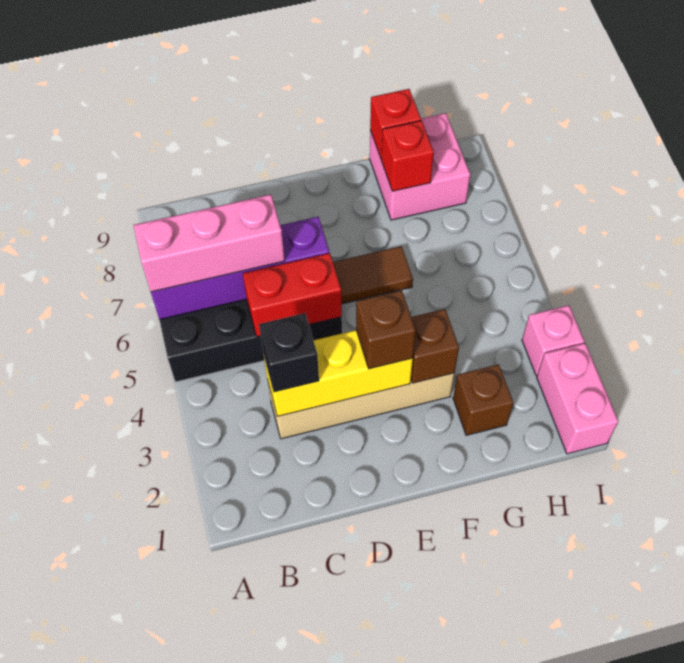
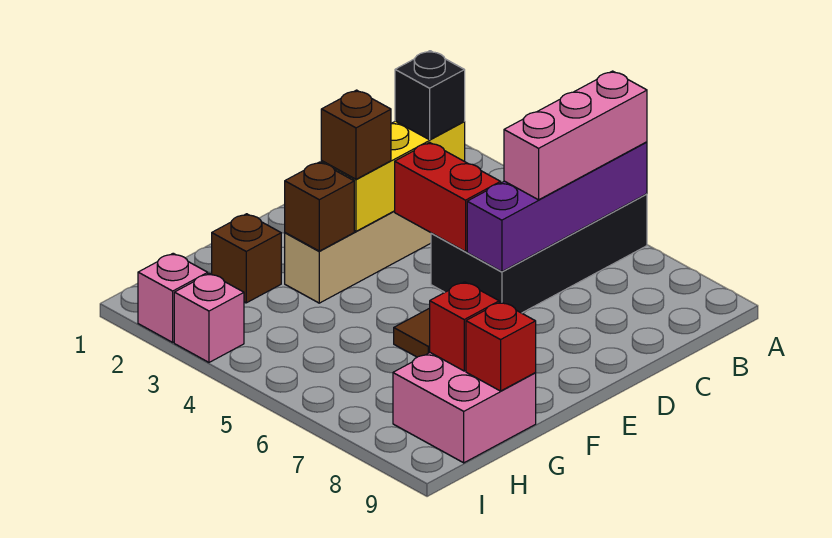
red brick C5:D5 level 2 -> red brick D4:D5 level 2
pink brick I1:I2 level 1 -> pink brick I2 level 1

